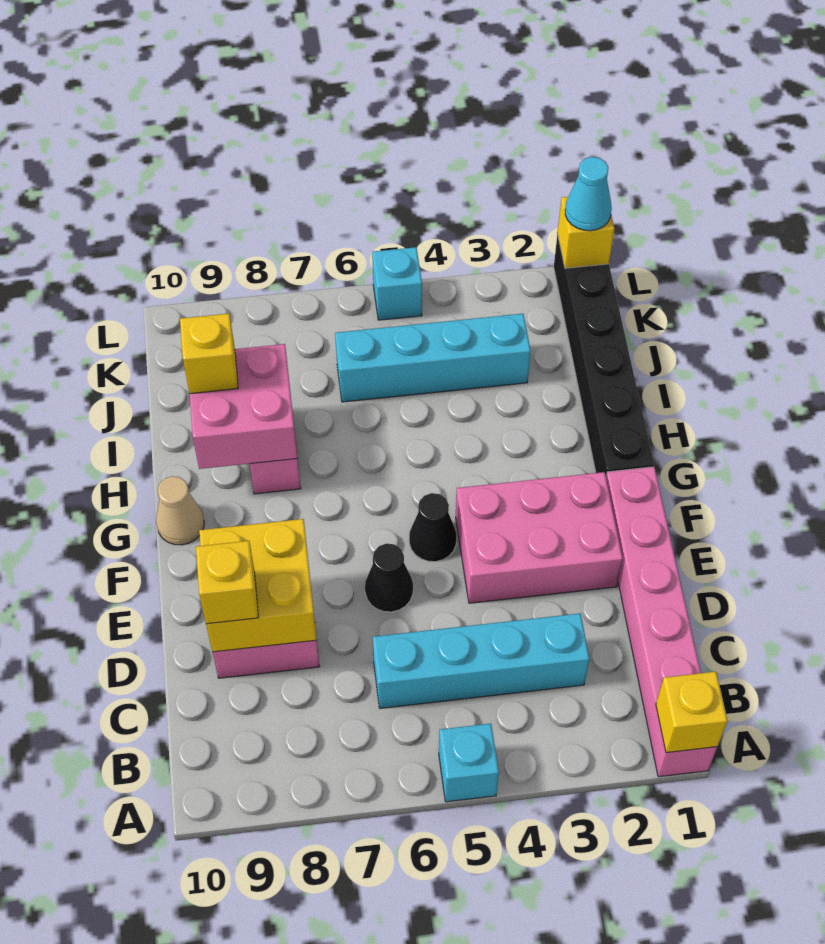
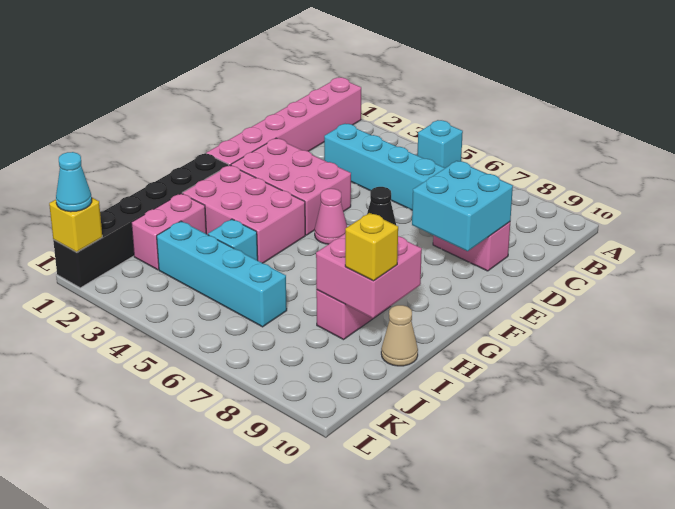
yellow brick A1 level 2 -> none
yellow brick D8:E9 level 2 -> cyan brick D8:E9 level 2
yellow brick D9 level 3 -> none
black cone F5 level 1 -> pink cone F5 level 1
none -> pink brick G2:H4 level 1
tan cone G10 level 1 -> tan cone I10 level 1
none -> pink brick I2:J2 level 1
cyan brick L5 level 1 -> cyan brick I4 level 1

